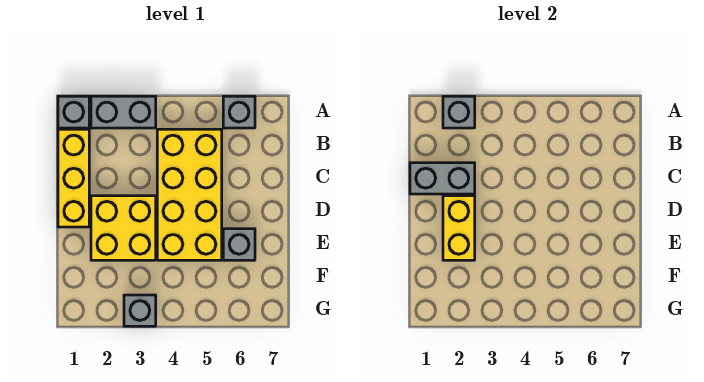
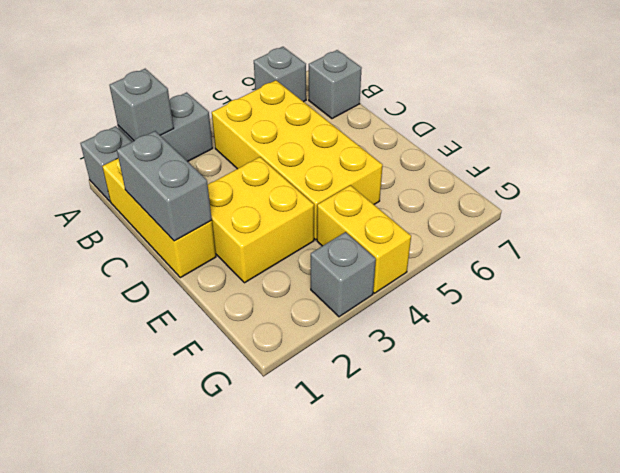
grey brick C1:C2 level 2 -> grey brick C1:D1 level 2
yellow brick D2:E2 level 2 -> yellow brick F4:G4 level 1
grey brick E6 level 1 -> grey brick B7 level 1

